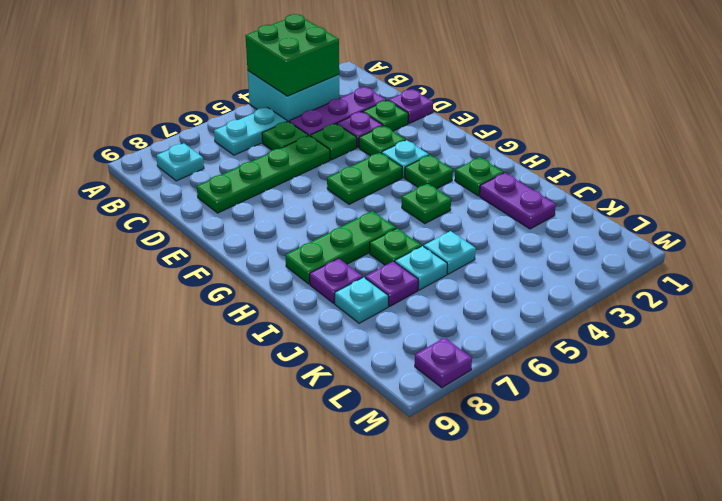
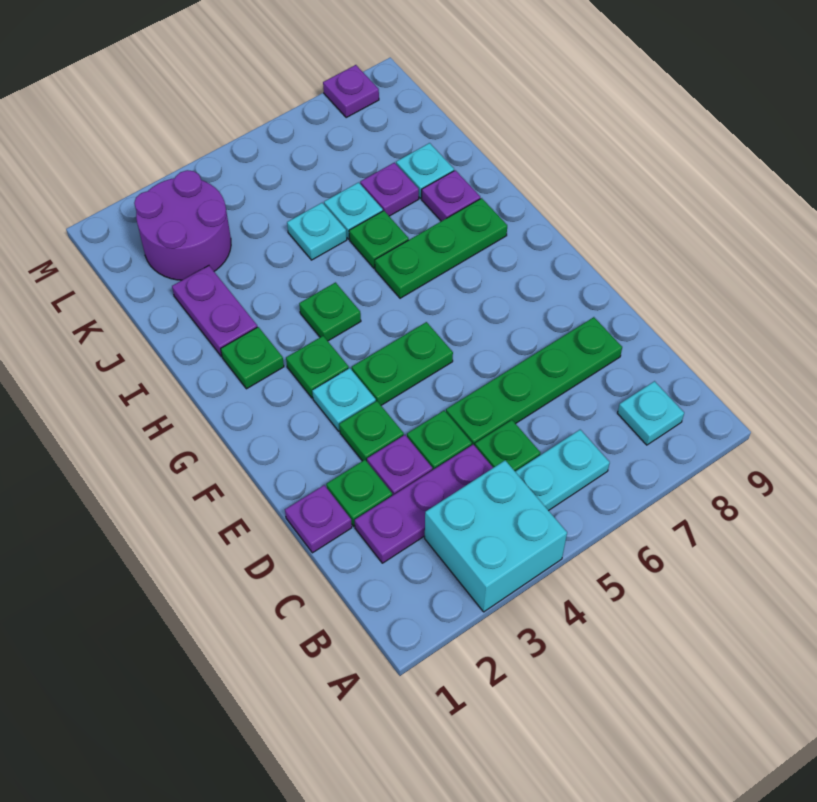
green brick A3:B4 level 2 -> none
none -> purple round brick K2:L3 level 1

